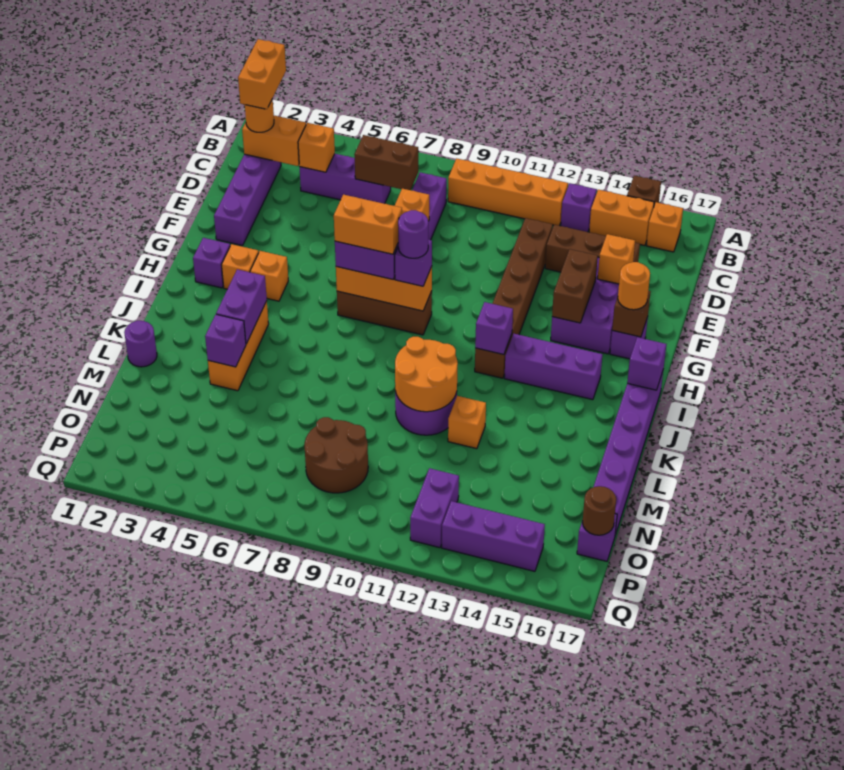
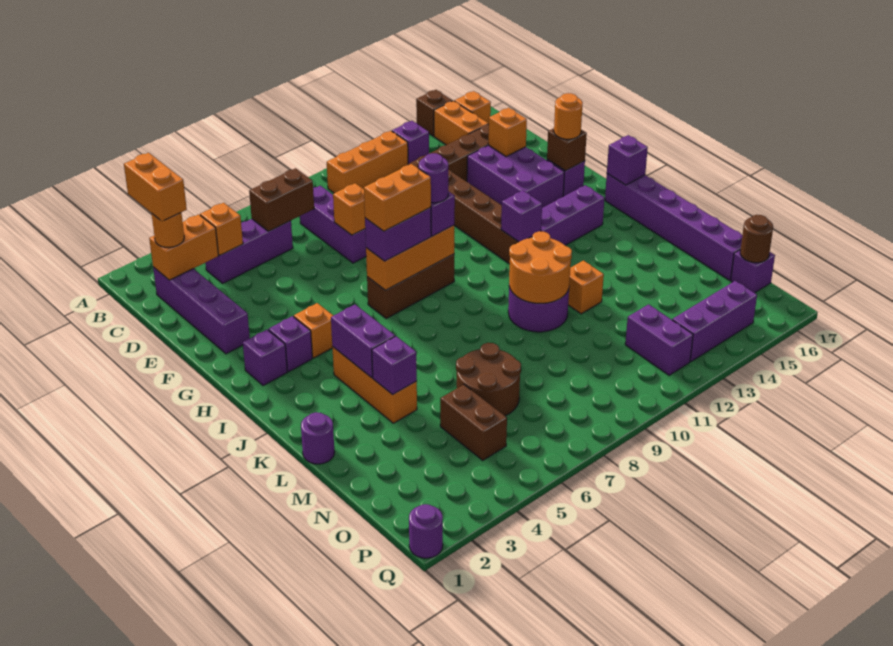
orange brick B9:B12 level 1 -> orange brick B10:B12 level 1
orange brick B14:B15 level 1 -> orange brick B15:C15 level 1
brown brick F14:G14 level 2 -> brown brick N5:O5 level 1
orange brick H3 level 1 -> purple brick H3 level 1
brown round brick N8:O9 level 1 -> brown round brick M6:N7 level 1
none -> purple round brick Q1 level 1

